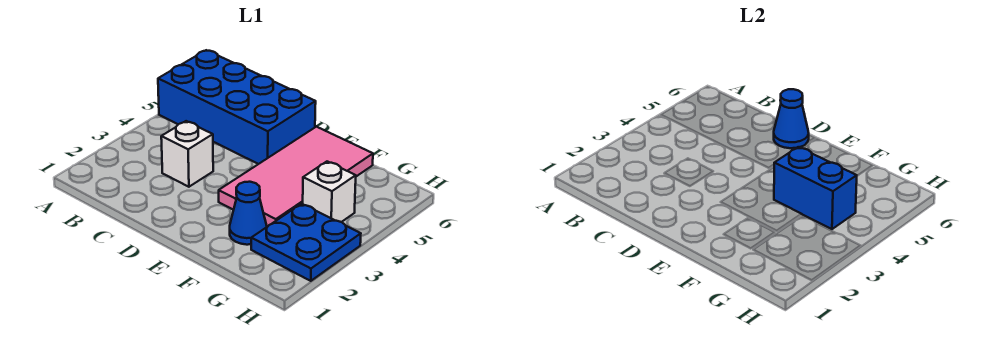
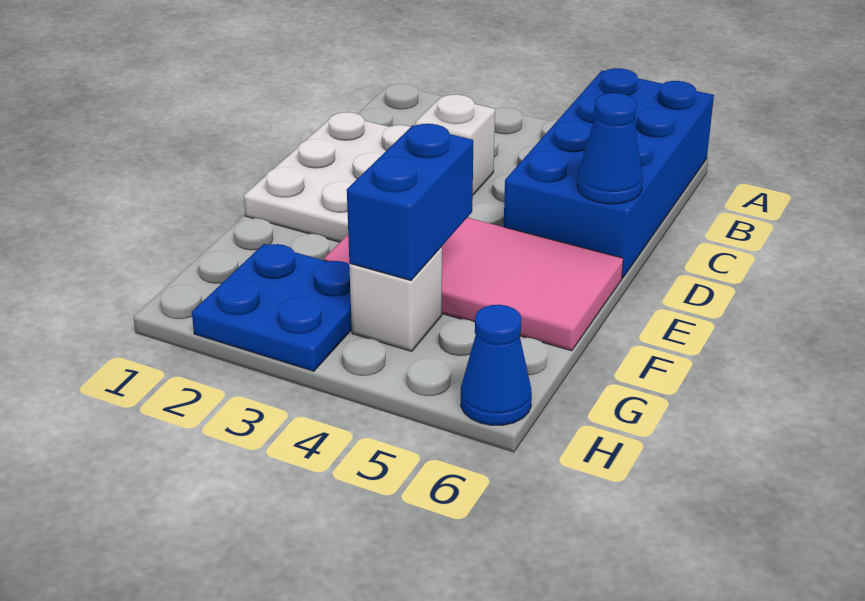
none -> white plate C1:E2 level 1
blue cone F2 level 1 -> blue cone H6 level 1

